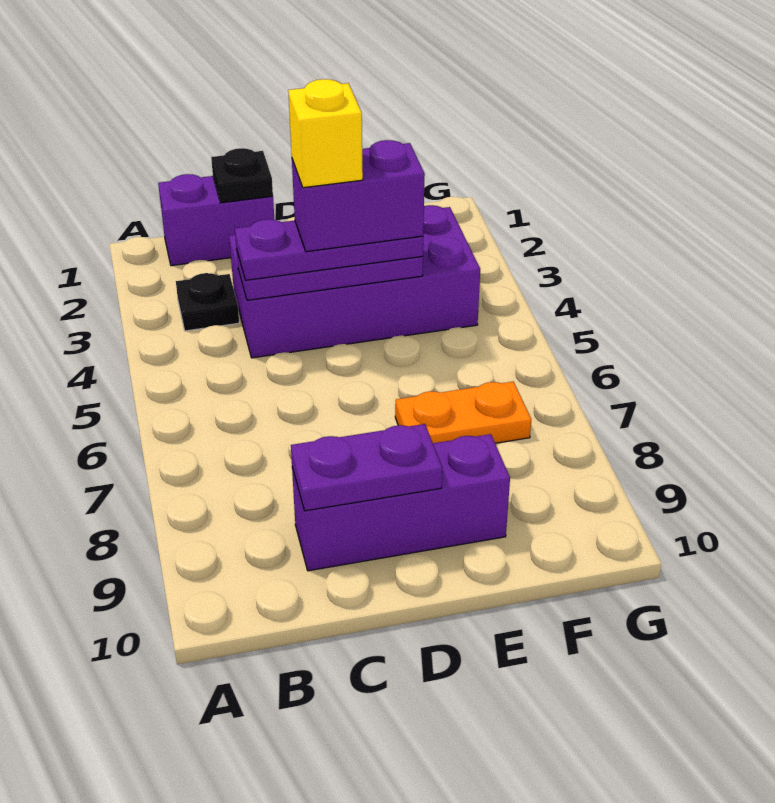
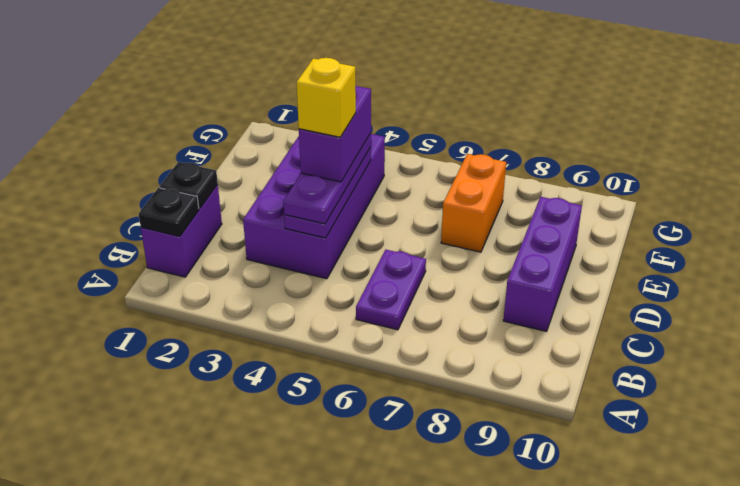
black plate B3 level 1 -> black plate B1 level 2
purple plate C9:D9 level 2 -> purple plate B6:C6 level 1
orange plate E7:F7 level 1 -> orange brick E7:F7 level 1

